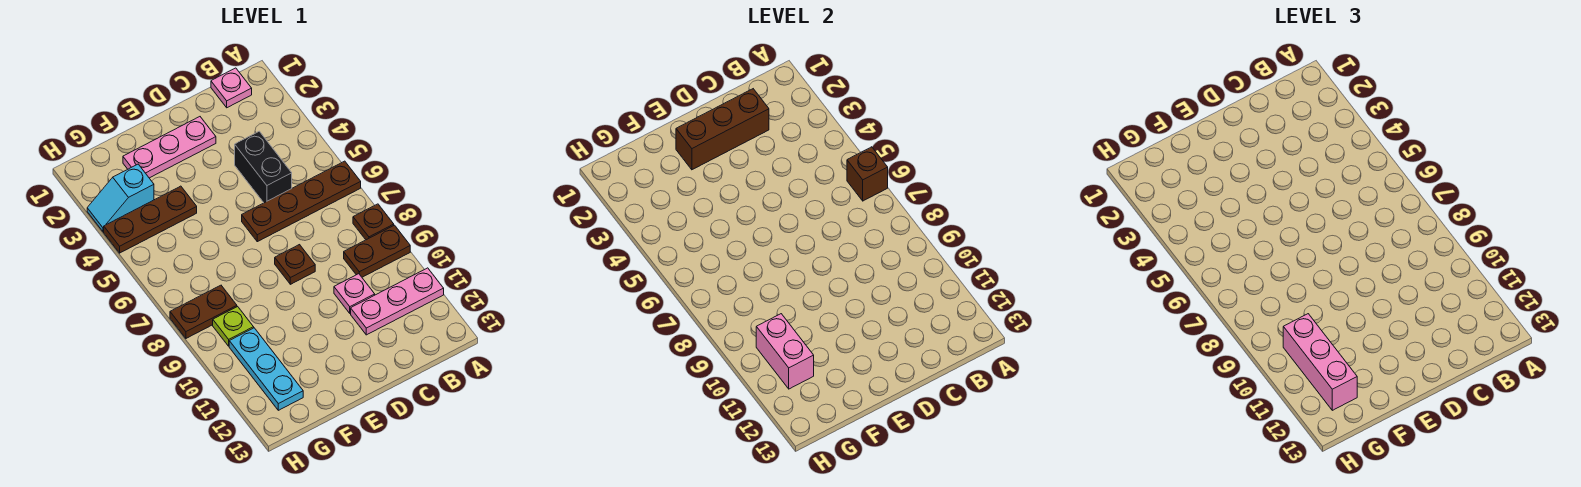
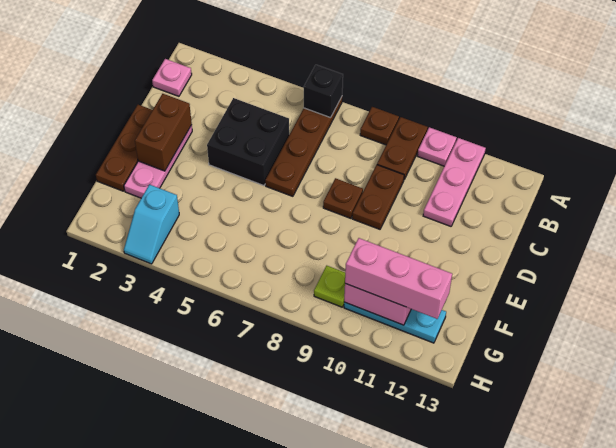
brown brick A6 level 2 -> black brick A6 level 2
brown brick C2:E2 level 2 -> brown brick D2:E2 level 2
black brick C4:C5 level 1 -> black brick C4:D5 level 1
pink plate C10 level 1 -> pink plate A10 level 1
brown plate F4:H4 level 1 -> brown plate D1:F1 level 1
brown plate G8:H8 level 1 -> brown plate C9:D9 level 1

